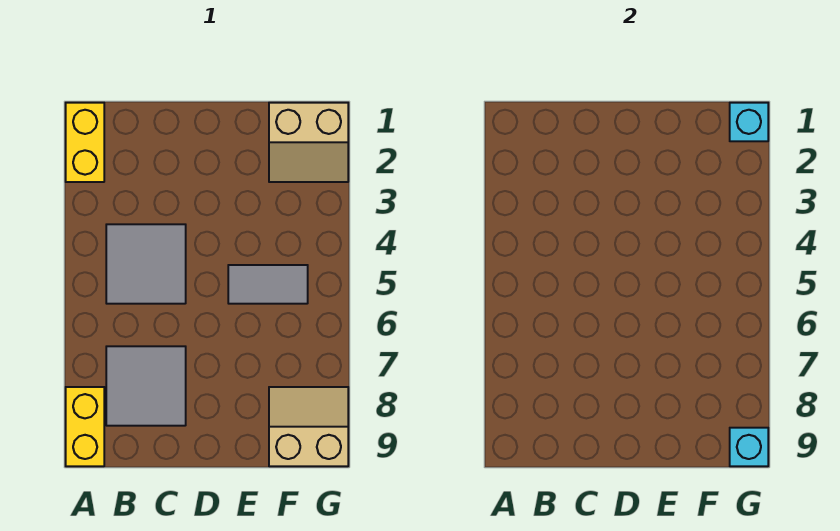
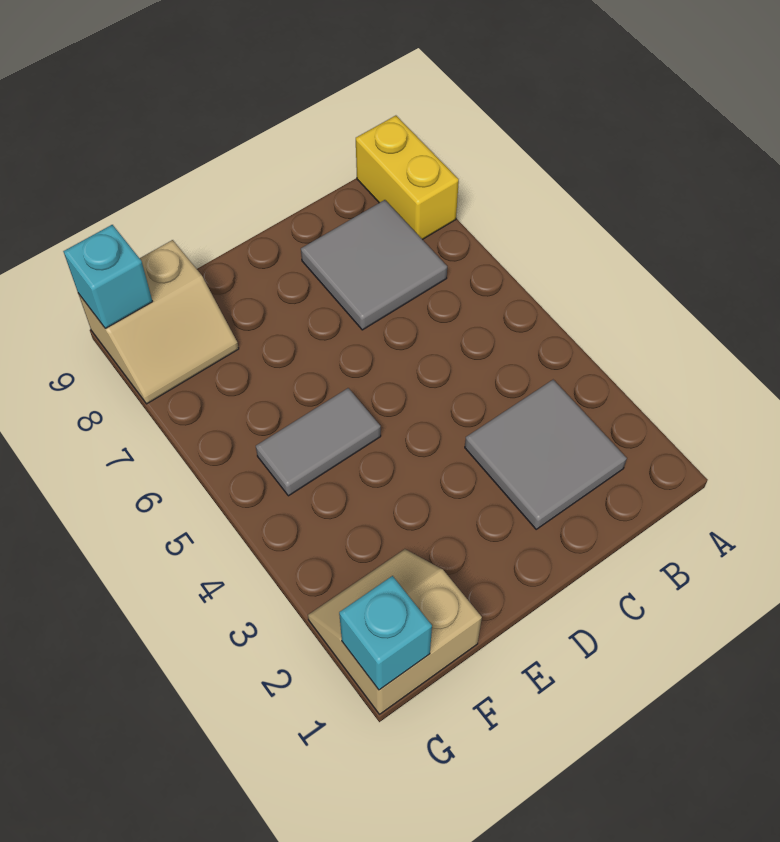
yellow brick A1:A2 level 1 -> none
grey tile B4:C5 level 1 -> grey tile B2:C3 level 1

